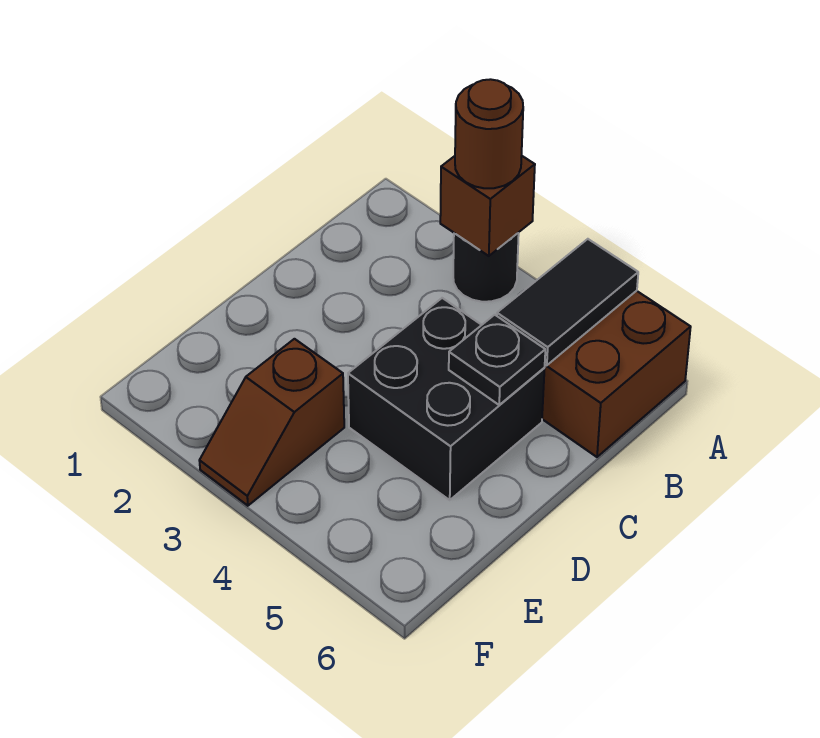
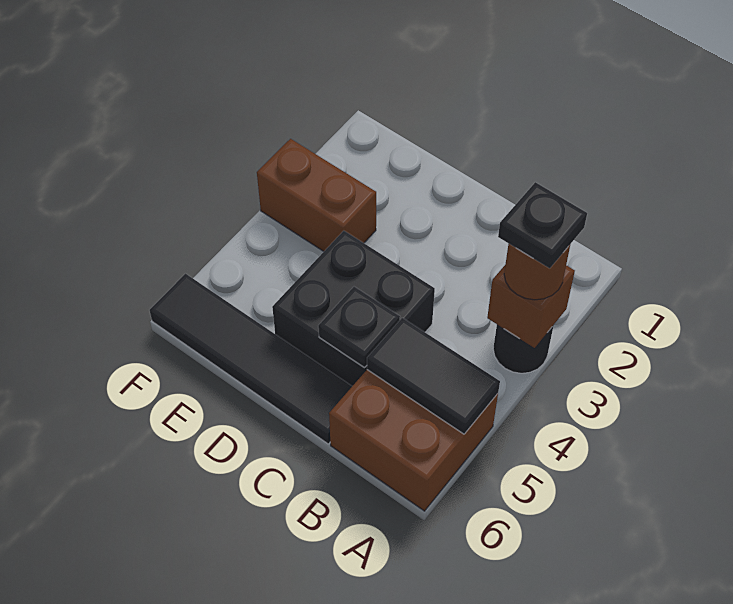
none -> black plate A3 level 4
none -> black tile C6:F6 level 1
brown slope E3:F3 level 1 top E -> brown brick E3:F3 level 1

